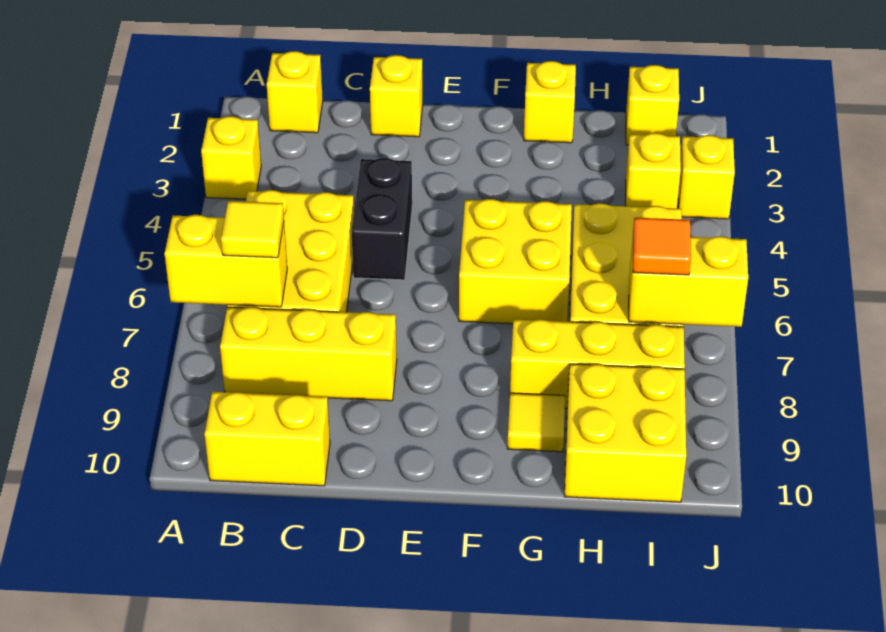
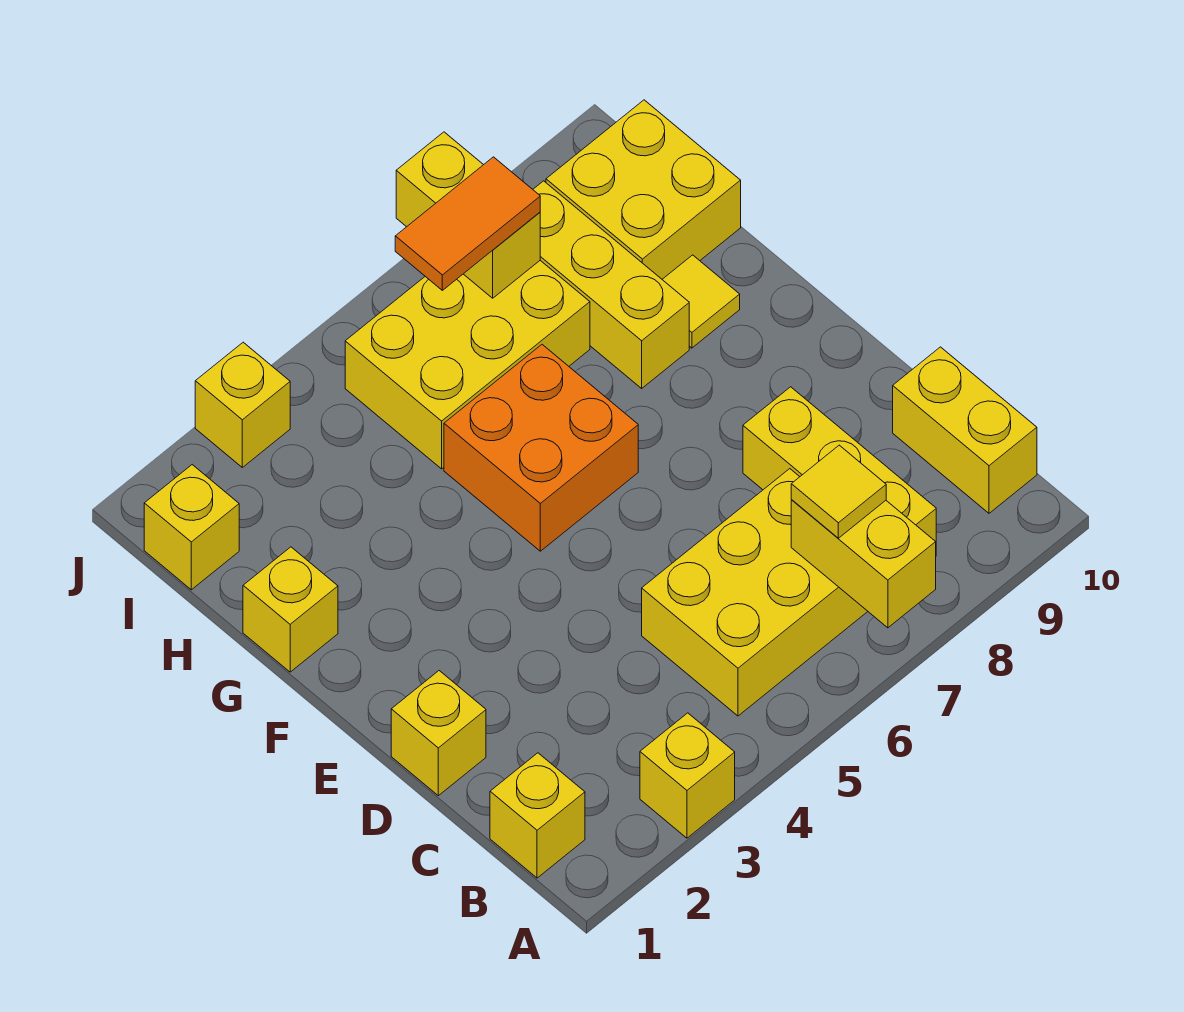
black brick D4:D5 level 1 -> none
yellow brick F5:G6 level 1 -> orange brick F5:G6 level 1
yellow brick I3 level 1 -> none
orange tile I7 level 3 -> orange tile I6:I7 level 3

